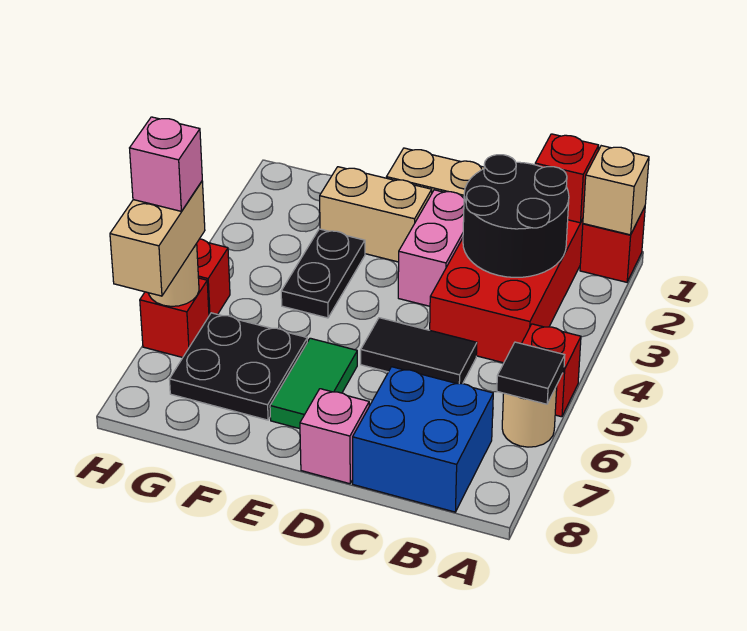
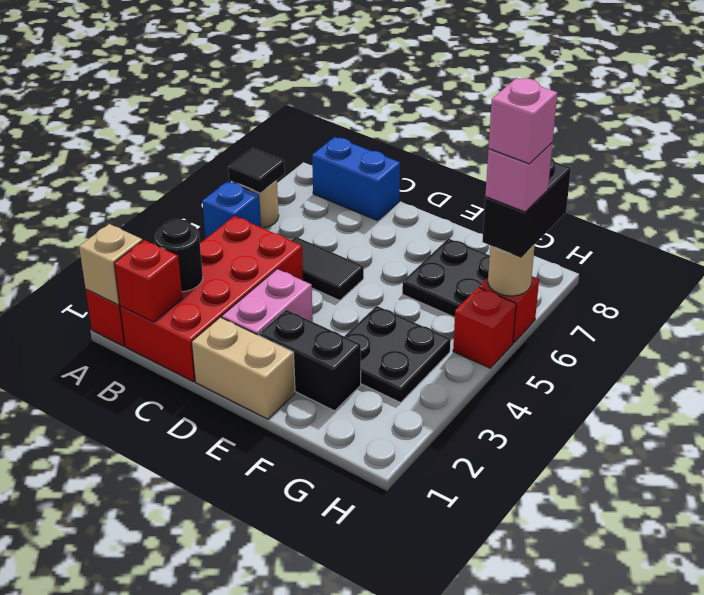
red brick A5 level 1 -> blue brick A5 level 1
black round brick B2:C3 level 2 -> black round brick B2 level 2
blue brick B7:C8 level 1 -> blue brick B8:C8 level 1
pink brick D8 level 1 -> pink brick H6 level 5
tan brick E2:F2 level 1 -> black brick E2:F2 level 1
green tile E6:E7 level 1 -> none
black plate F3:F4 level 1 -> black plate F3:G4 level 1
tan brick H6:H7 level 3 -> black brick H6:H7 level 3

